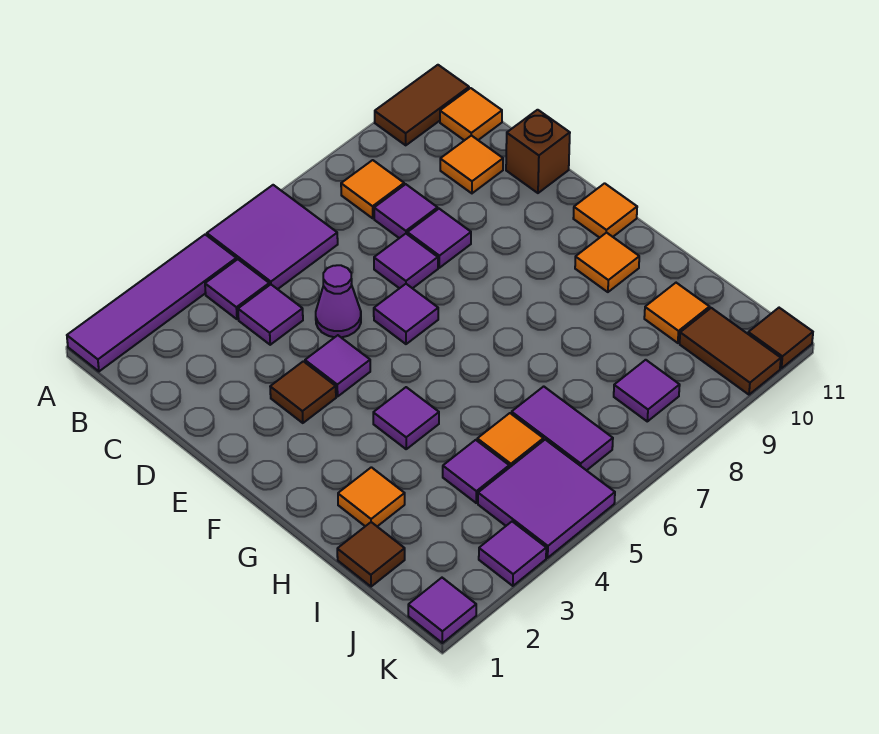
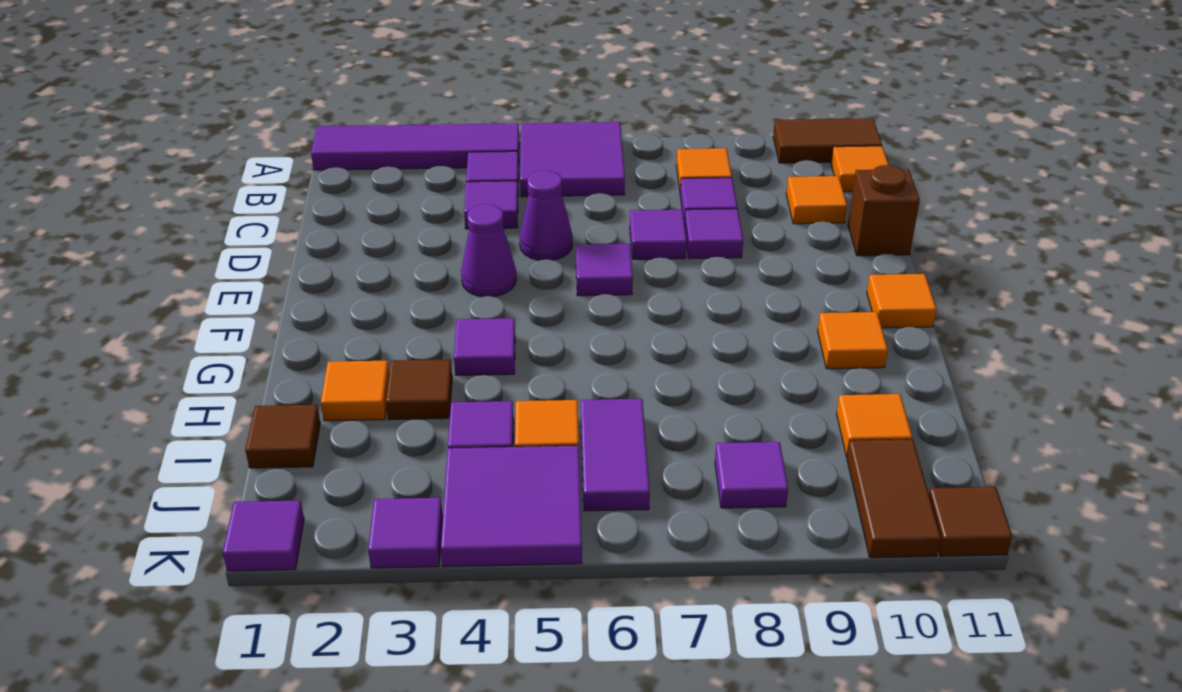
brown tile E3 level 1 -> brown tile H3 level 1
purple tile E4 level 1 -> purple cone E4 level 1

